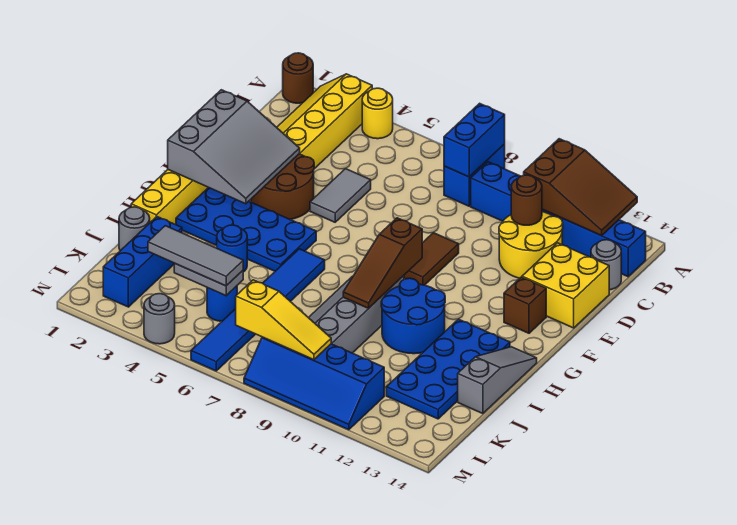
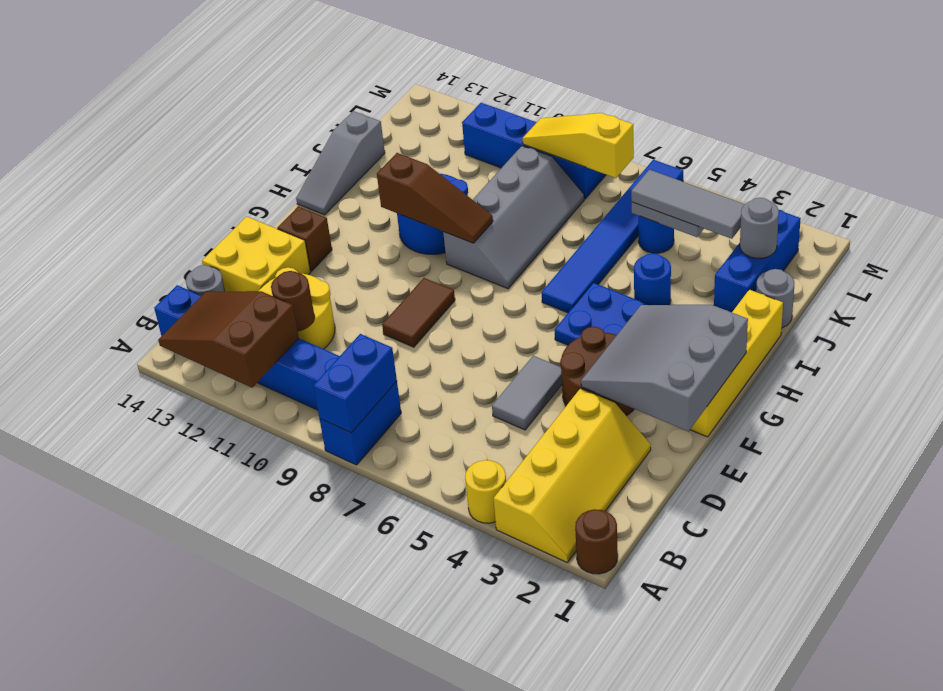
brown slope G9:I9 level 2 top G -> brown slope H9:H11 level 2 top 11
blue plate H12:K13 level 1 -> none
grey round brick M4 level 1 -> grey round brick K2 level 2

